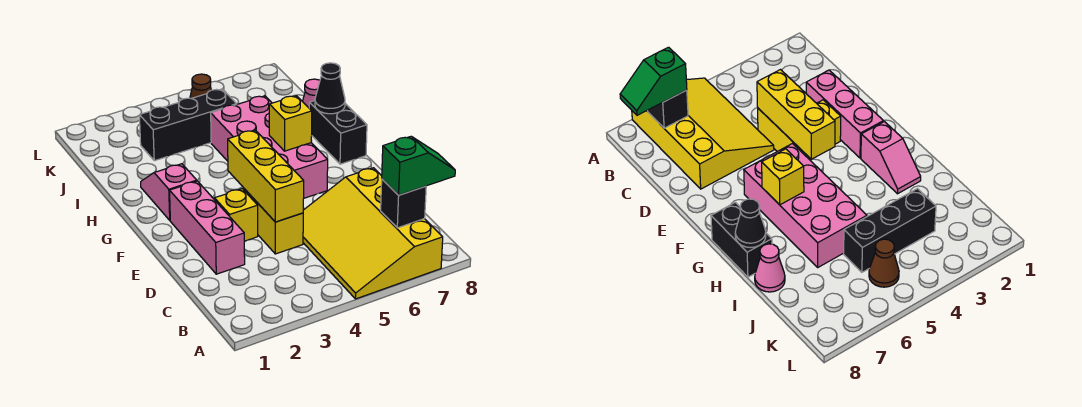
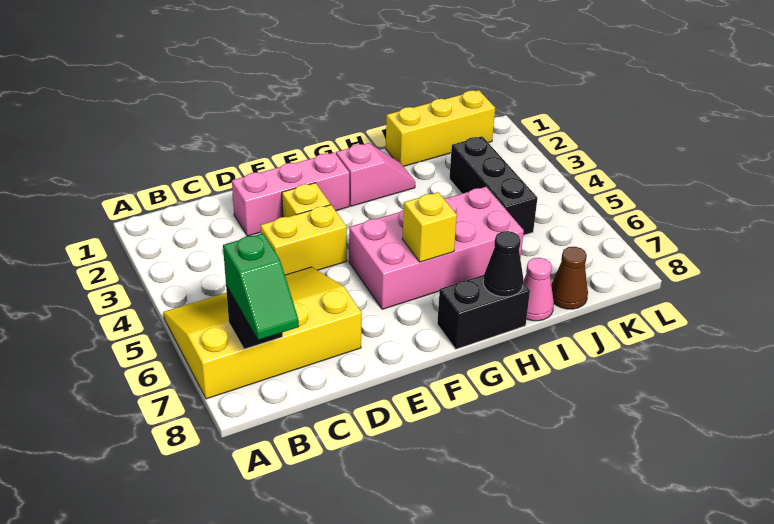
yellow brick D4:F4 level 2 -> yellow brick I1:K1 level 1
brown cone K5 level 1 -> brown cone J8 level 1

